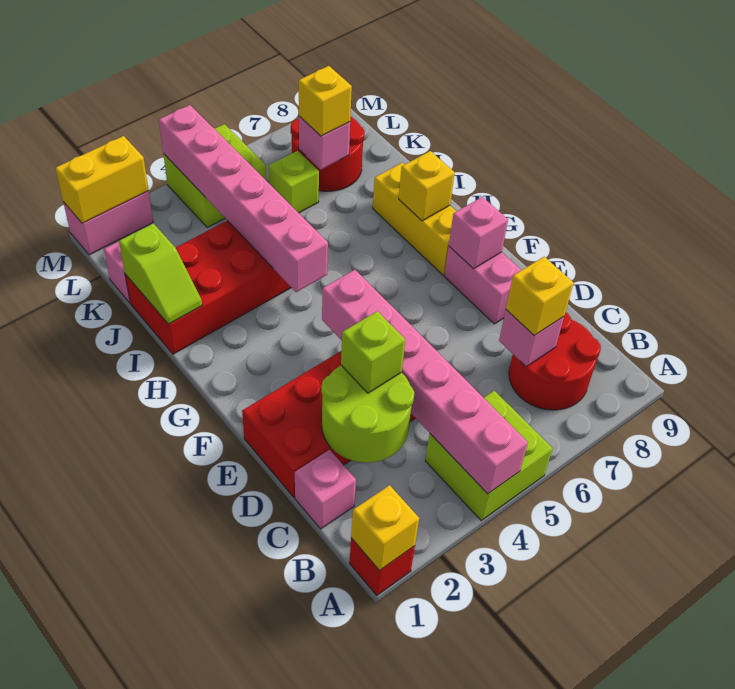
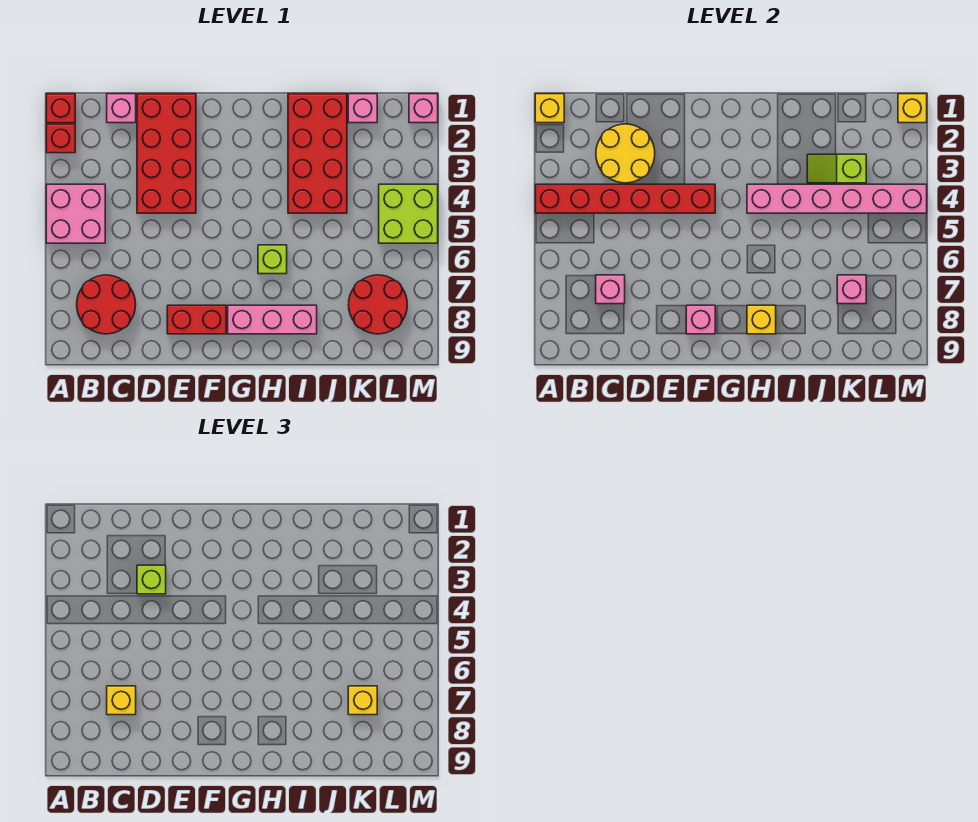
none -> red brick A2 level 1
lime brick A4:B5 level 1 -> pink brick A4:B5 level 1
pink brick A4:F4 level 2 -> red brick A4:F4 level 2
lime round brick C2:D3 level 2 -> yellow round brick C2:D3 level 2
pink brick E8:F8 level 1 -> red brick E8:F8 level 1
yellow brick G8:I8 level 1 -> pink brick G8:I8 level 1
lime slope I1:J1 level 2 top J -> lime slope J3:K3 level 2 top K
lime brick K6 level 1 -> lime brick H6 level 1
pink brick M1:M2 level 1 -> pink brick M1 level 1
yellow brick M1:M2 level 2 -> yellow brick M1 level 2

